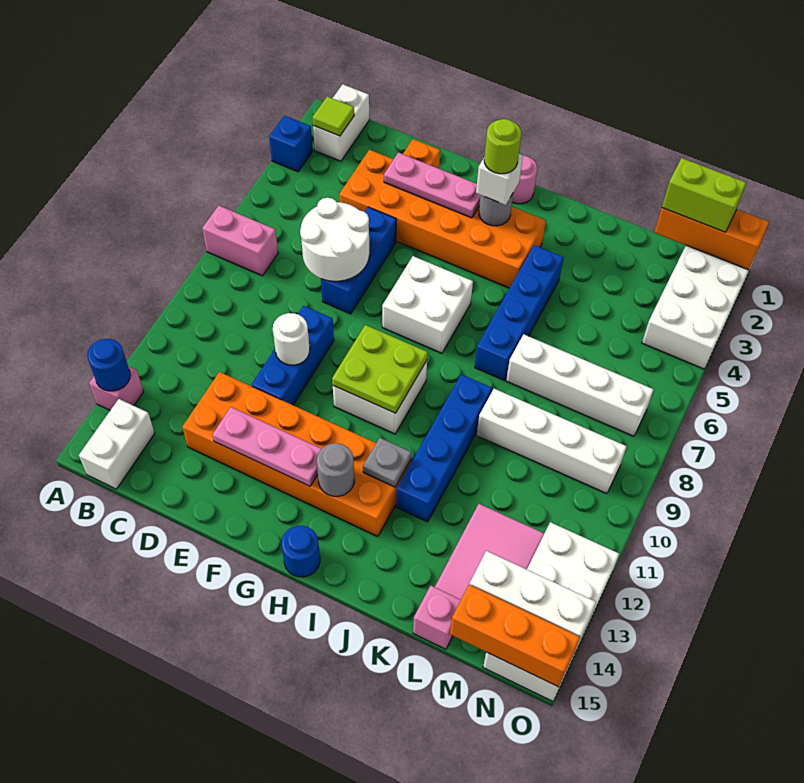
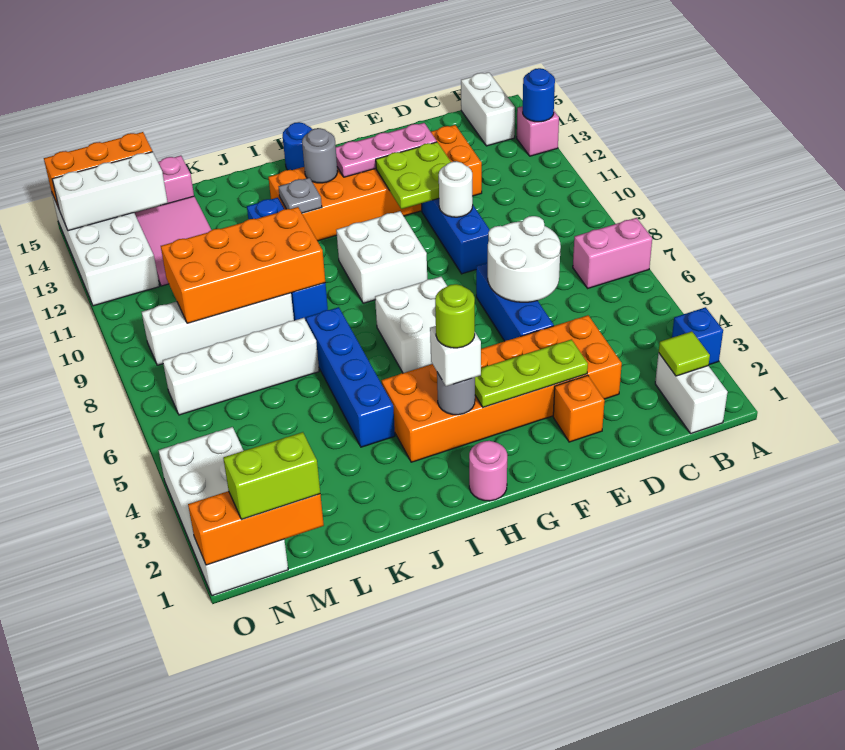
pink plate E3:G3 level 2 -> lime plate E3:G3 level 2
lime plate G9:H10 level 2 -> lime plate E11:F12 level 2
none -> orange brick J9:M10 level 2

